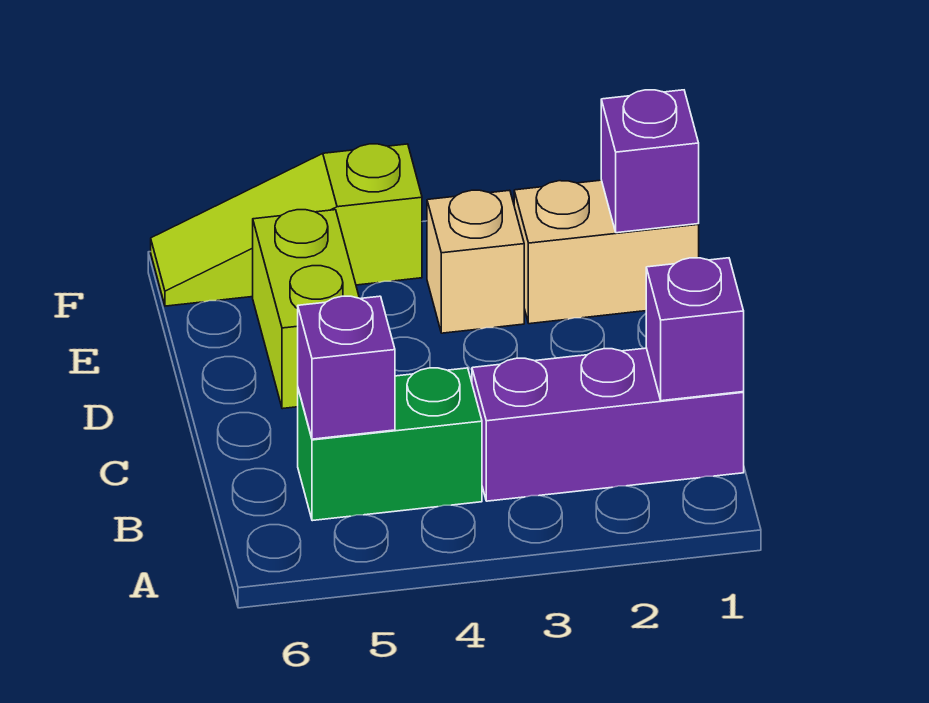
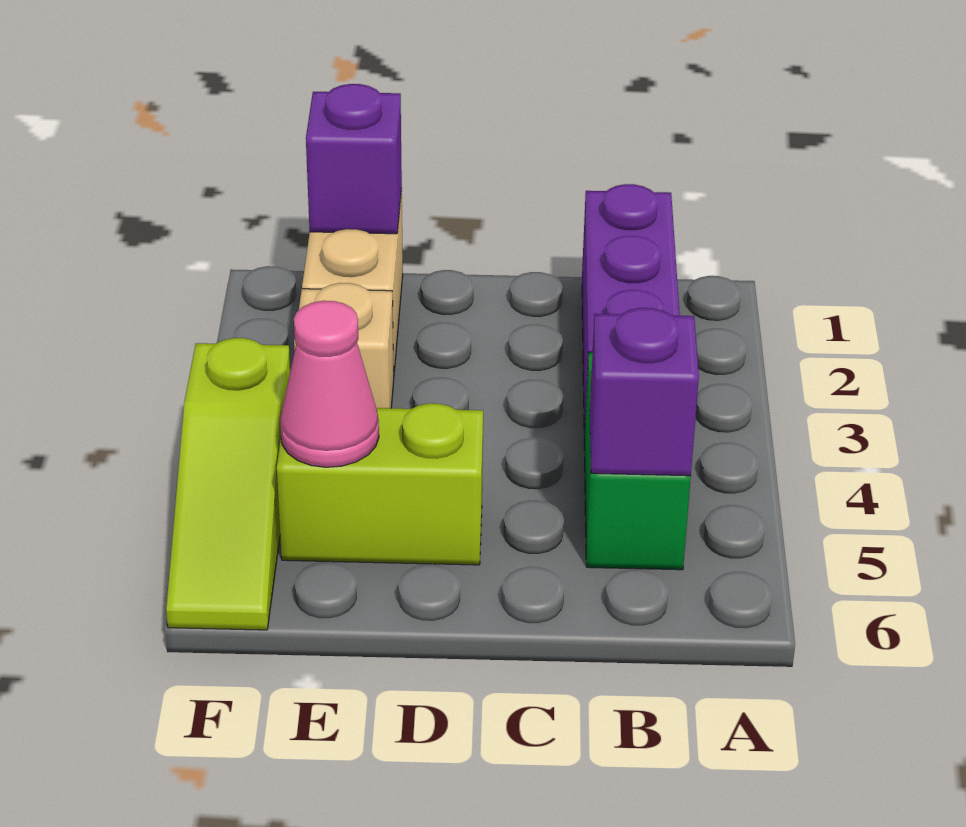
purple brick B1 level 2 -> none
none -> pink cone E5 level 2

